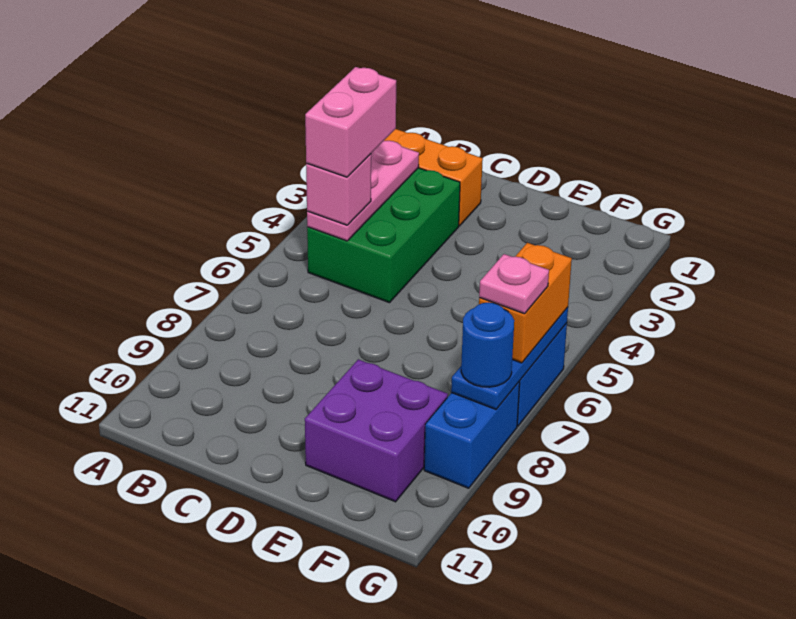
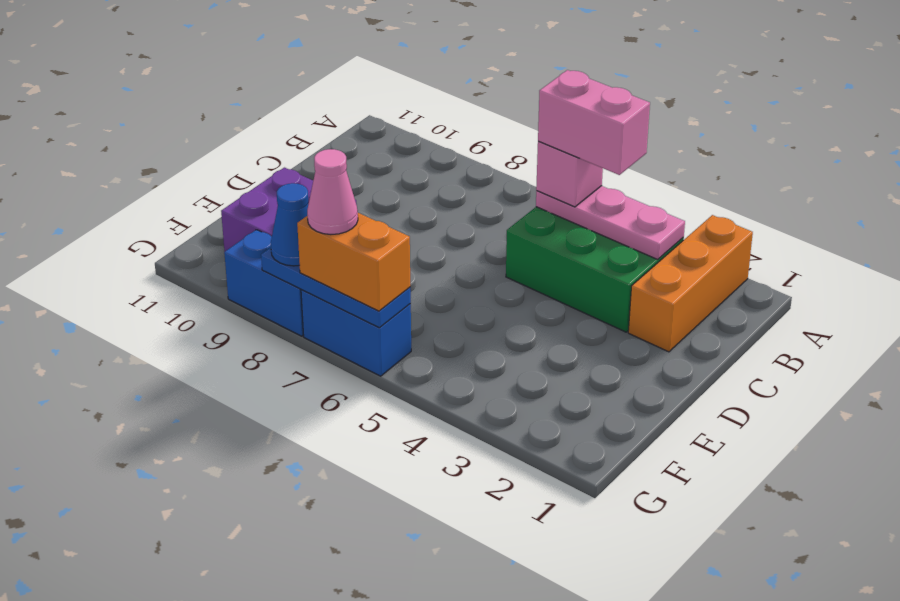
pink plate G7 level 4 -> pink cone G7 level 4
blue round brick G8 level 3 -> blue cone G8 level 3

